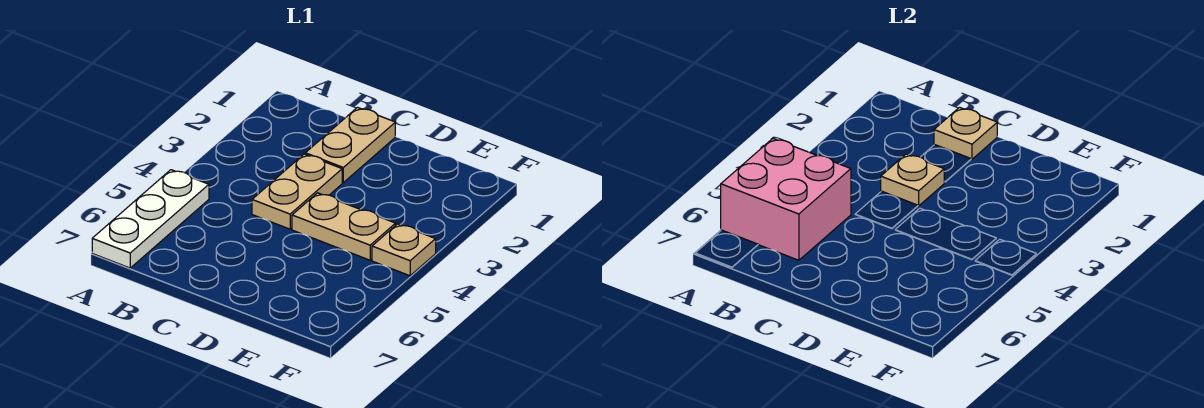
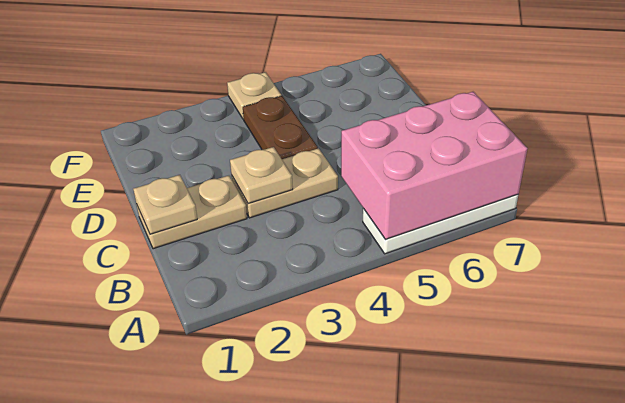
pink brick A5:B6 level 2 -> pink brick A5:B7 level 2
tan plate D4:E4 level 1 -> brown plate D4:E4 level 1

